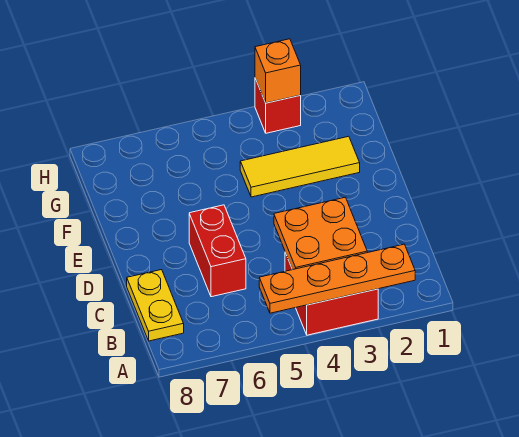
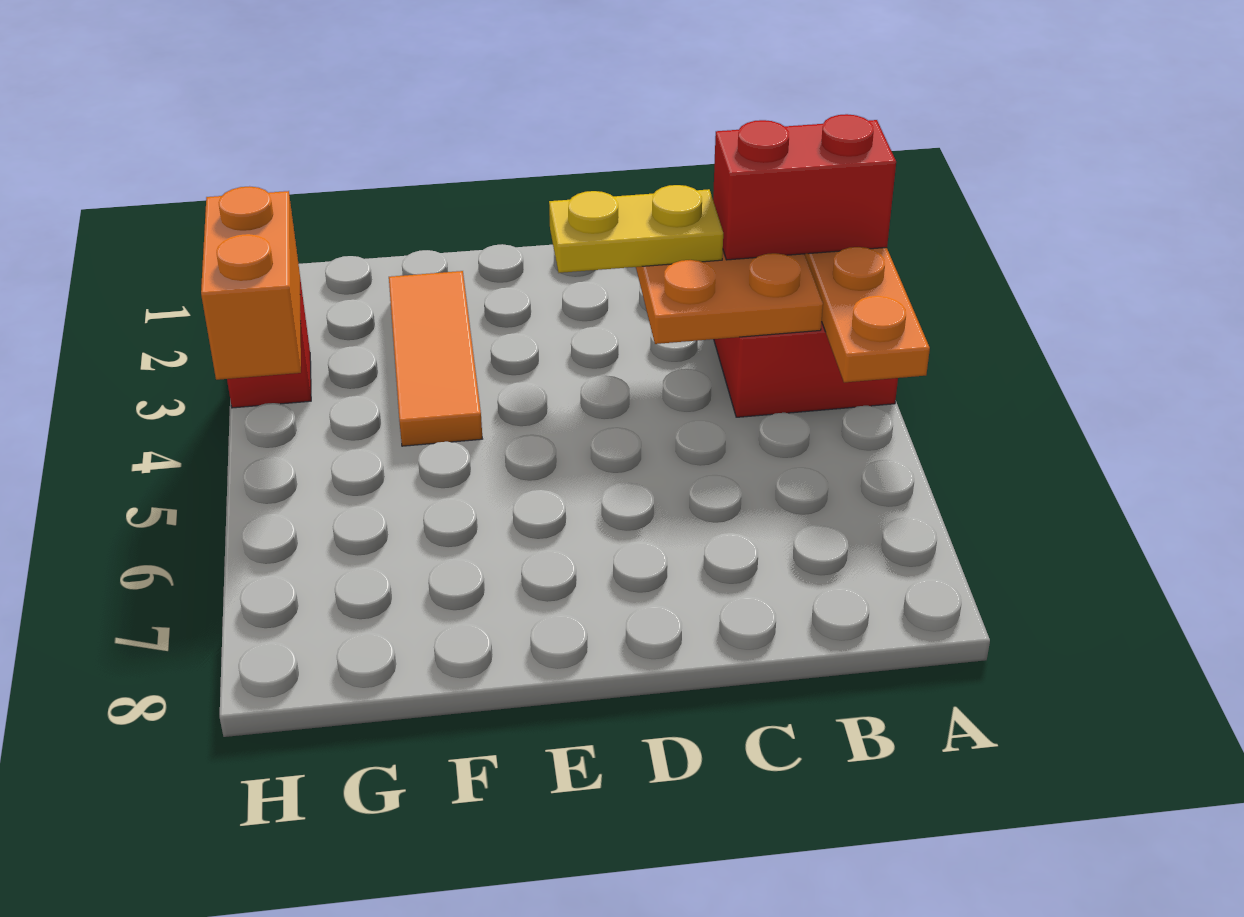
yellow plate B8:C8 level 1 -> yellow plate C3:D3 level 3
red brick C6:D6 level 1 -> red brick A3:B3 level 3
yellow tile F2:F4 level 1 -> orange tile F2:F4 level 1
orange brick H3 level 2 -> orange brick H3:H4 level 2

